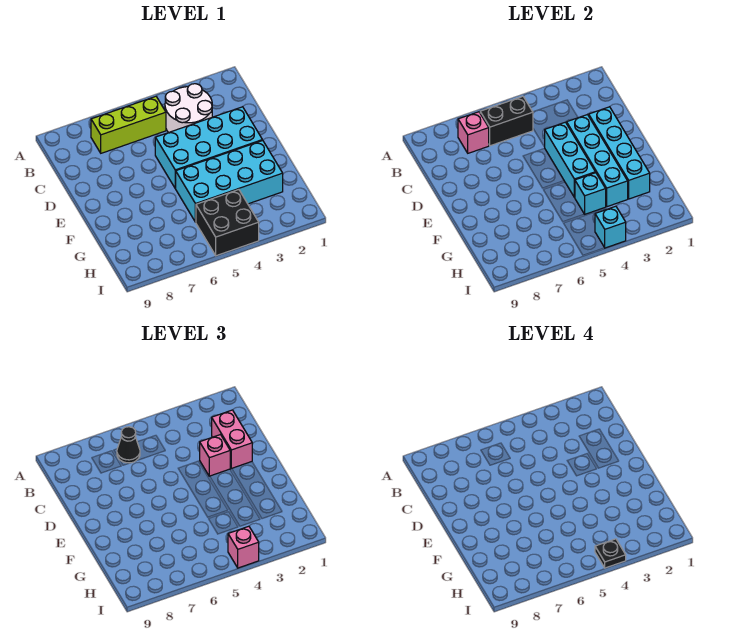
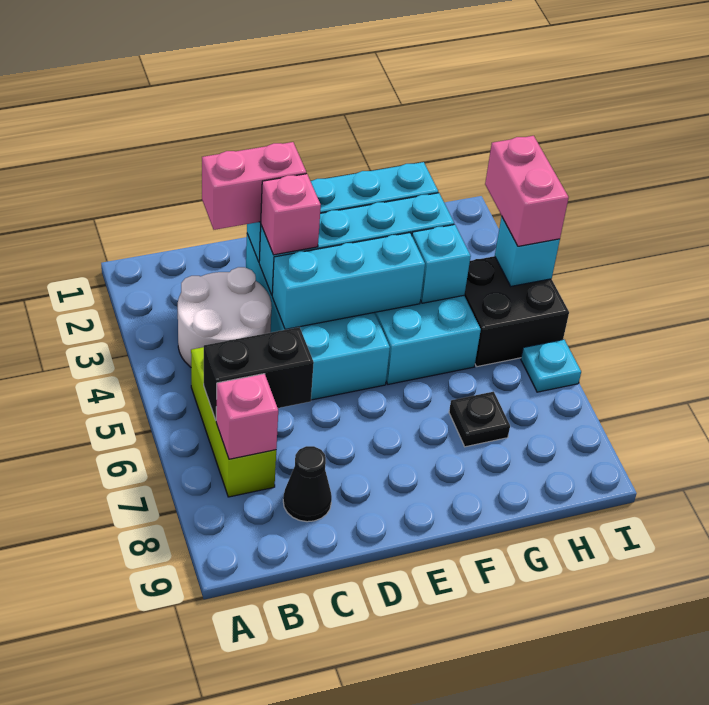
black brick B5:B6 level 2 -> black brick B6:C6 level 2
black cone B6 level 3 -> black cone C8 level 1
pink brick I4 level 3 -> pink brick I3:I4 level 3
black plate I4 level 4 -> black plate G7 level 1
none -> cyan plate I6 level 1

